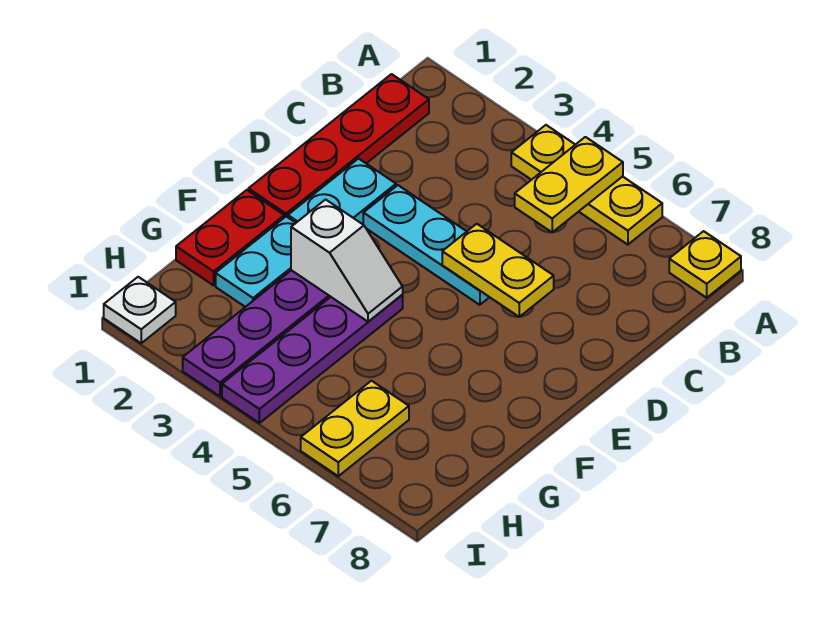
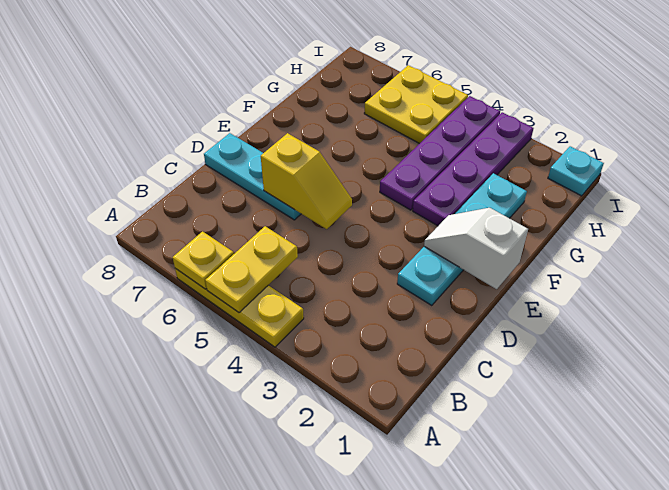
yellow plate A8 level 1 -> yellow plate A6 level 2
red plate B1:E1 level 1 -> none
cyan plate D3:D5 level 1 -> cyan plate D6:D8 level 1
yellow plate D5:D6 level 2 -> yellow slope D5:D6 level 2 top 6
red plate F1:G1 level 1 -> none
white slope F3:F4 level 2 top 3 -> white slope E1:E2 level 2 top 1
yellow plate H6:I6 level 1 -> yellow plate H5:I6 level 1
white plate I1 level 1 -> cyan plate I1 level 1

